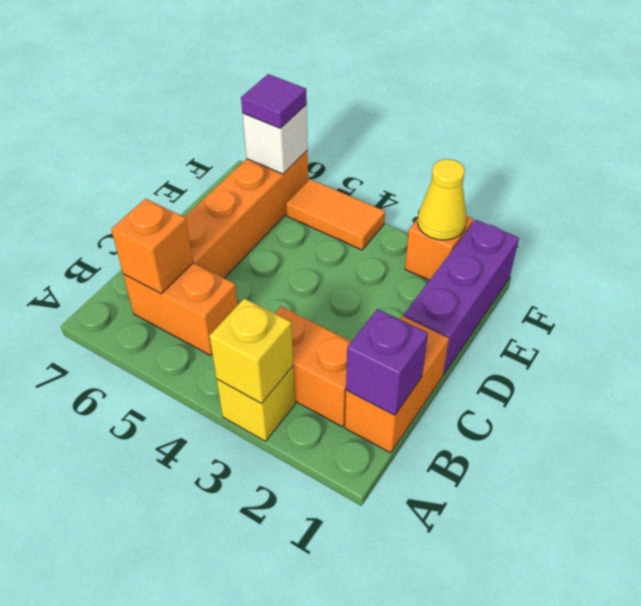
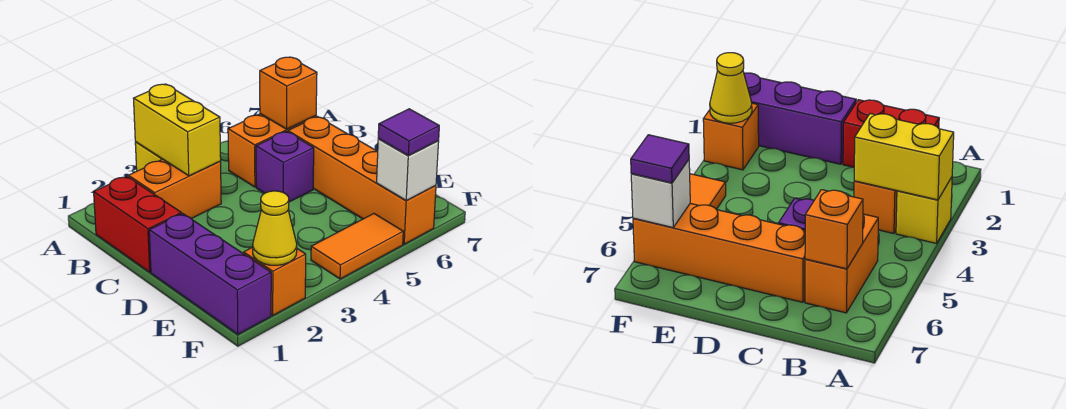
yellow brick A3 level 2 -> yellow brick A3:B3 level 2
orange brick B1:C1 level 1 -> red brick B1:C1 level 1
purple brick B1 level 2 -> purple brick C5 level 1

